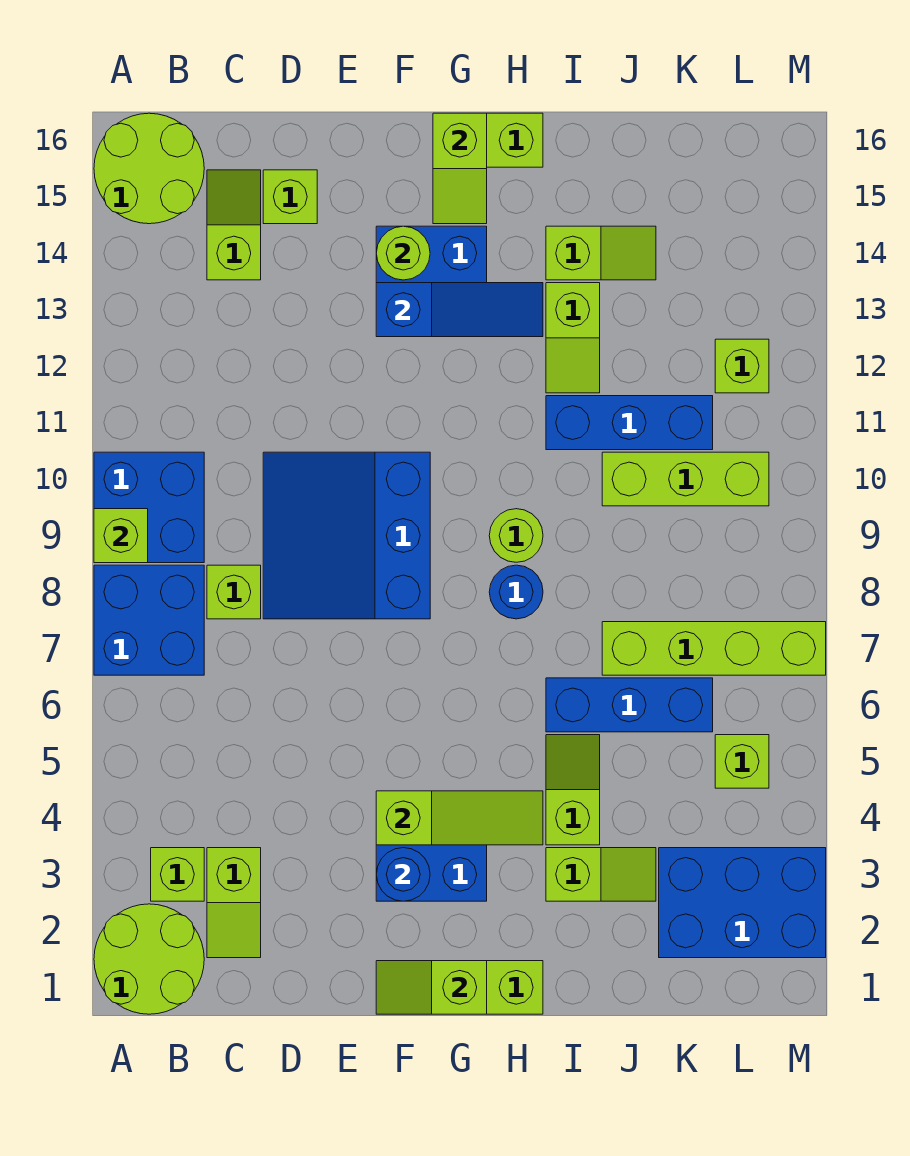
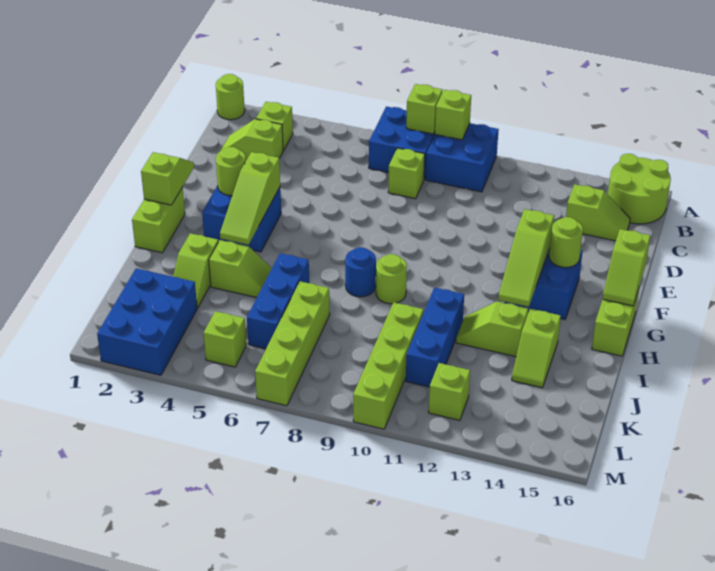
lime round brick A1:B2 level 1 -> lime round brick A1 level 1
blue slope D8:F10 level 1 top F -> none
lime brick D15 level 1 -> lime brick A8 level 2
blue round brick F3 level 2 -> lime round brick F3 level 2
blue slope F13:H13 level 2 top F -> lime slope F13:H13 level 2 top F
lime slope G15:G16 level 2 top 16 -> lime slope F16:G16 level 2 top F
lime brick J10:L10 level 1 -> lime brick J10:M10 level 1

